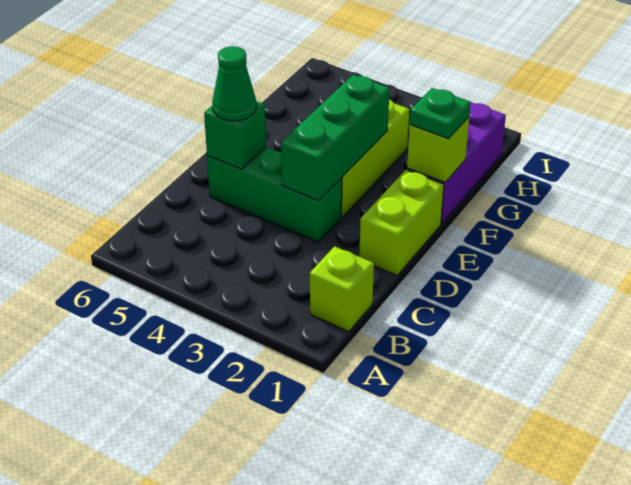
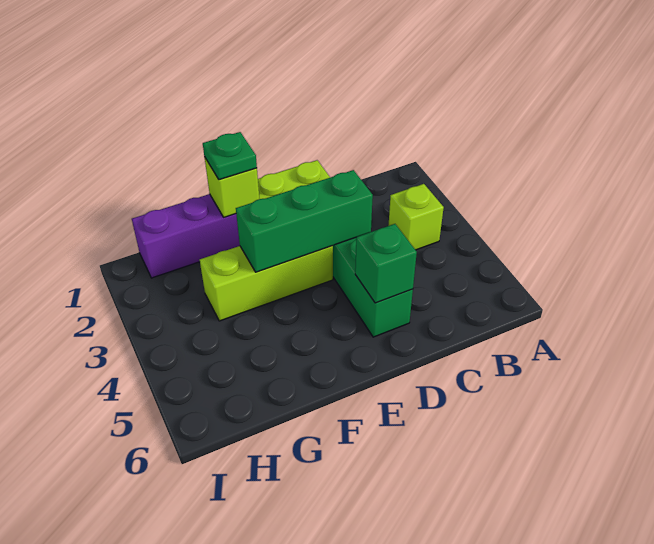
lime brick B1 level 1 -> lime brick B3 level 1
green cone D5 level 3 -> none

